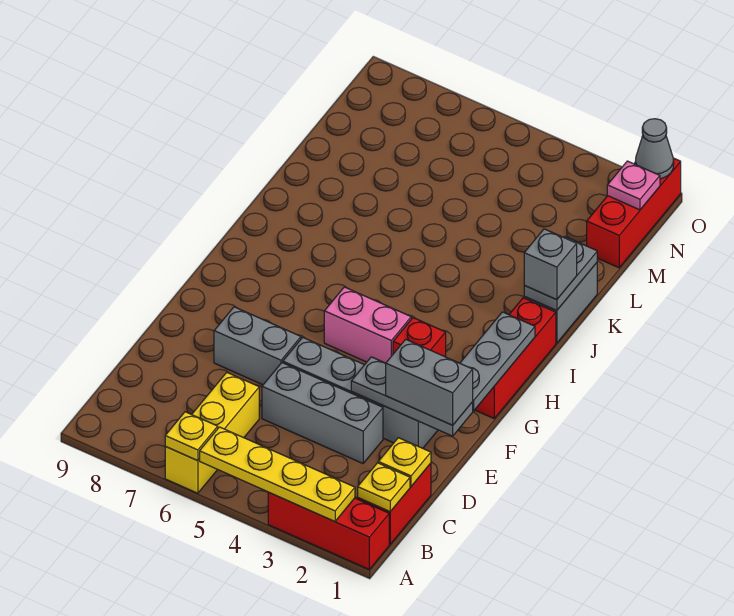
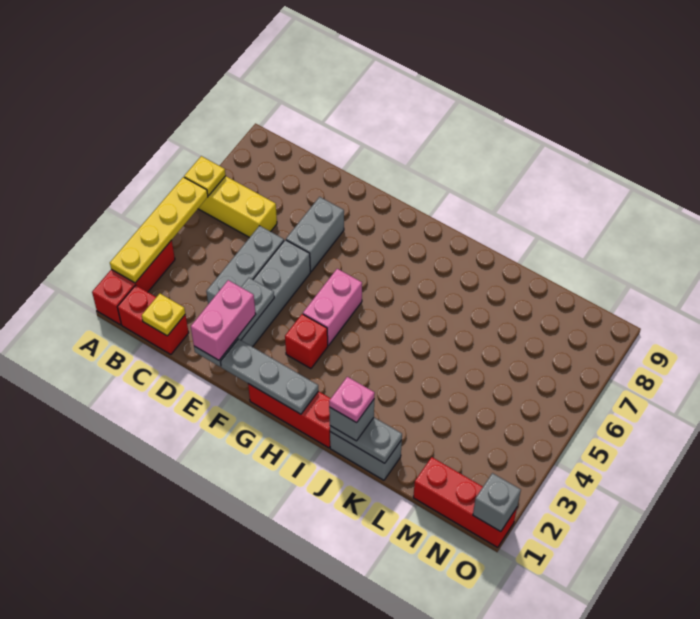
yellow plate B1 level 2 -> none
grey brick E1:E2 level 3 -> pink brick E1:E2 level 3
pink plate N1 level 2 -> pink plate J1 level 4
grey cone O1 level 2 -> grey brick O1 level 2

